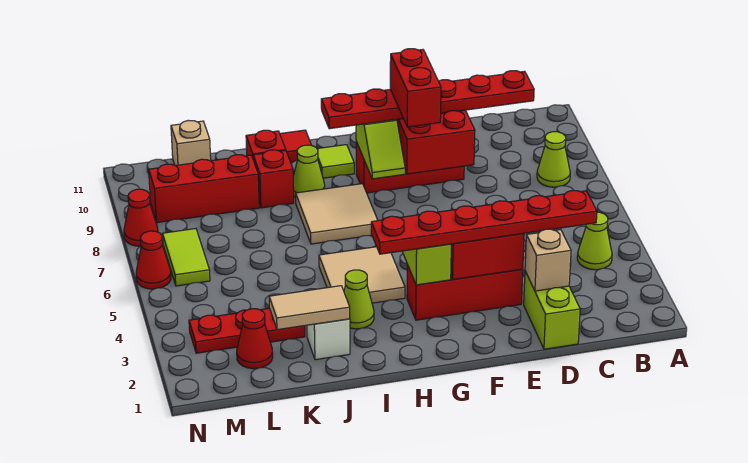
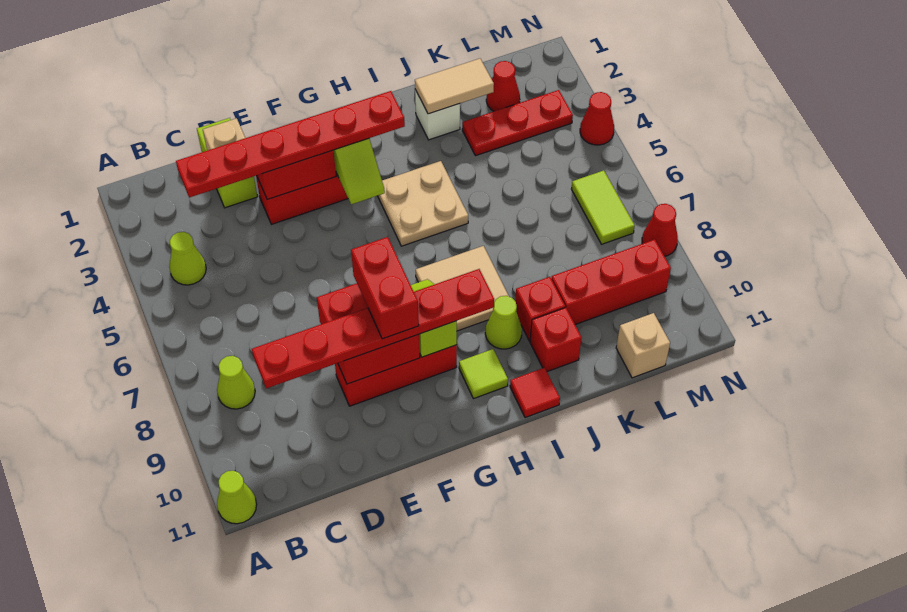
tan tile H4:I5 level 1 -> tan plate H4:I5 level 1
lime cone I3 level 1 -> lime cone A11 level 1
red cone N6 level 1 -> red cone N4 level 1

